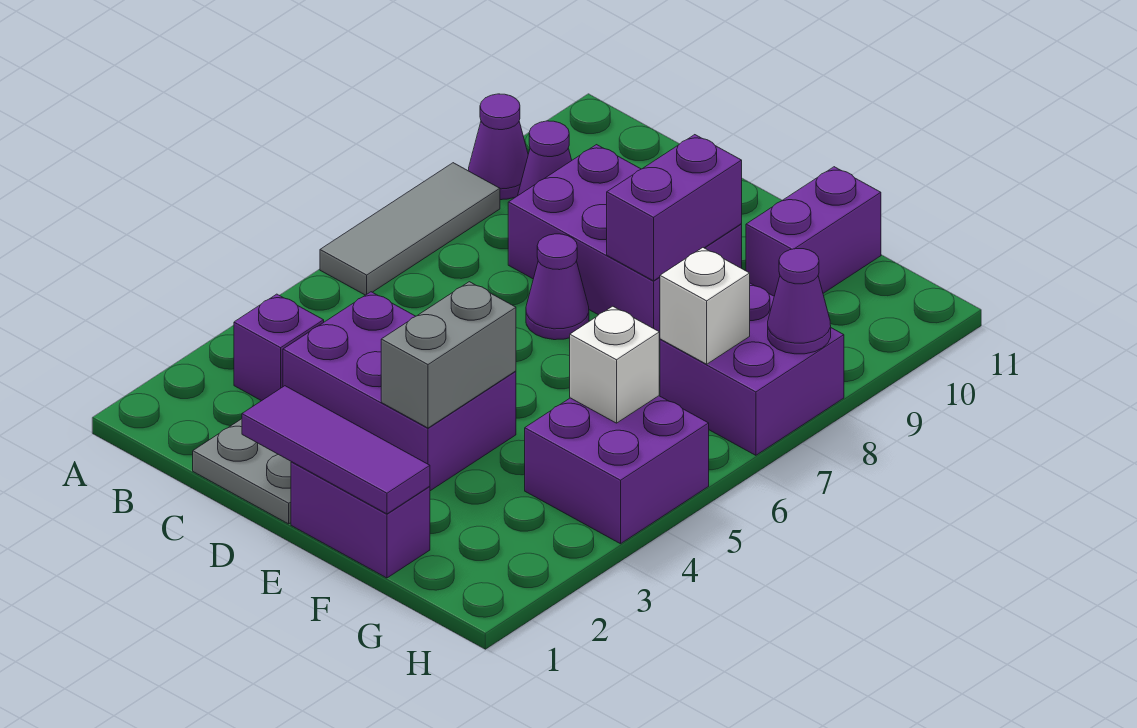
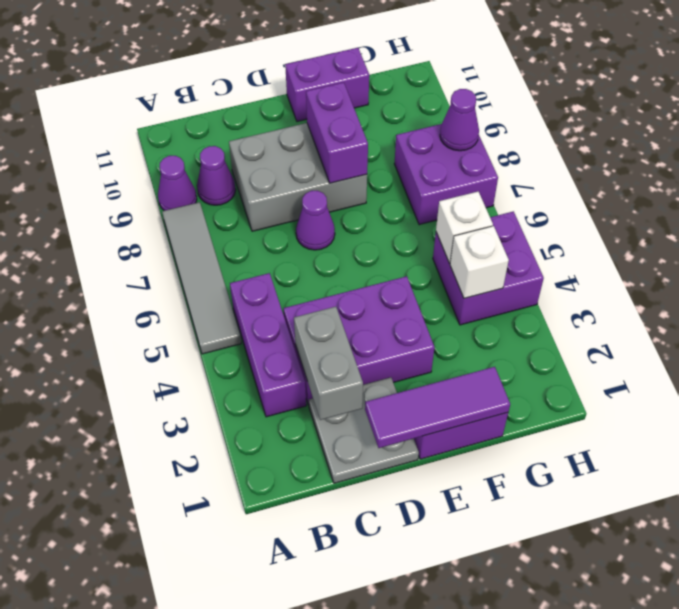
grey tile A6:A8 level 1 -> grey tile A5:A8 level 1
purple brick B3 level 1 -> purple brick B3:B5 level 1
purple brick C8:E9 level 1 -> grey brick C8:E9 level 1
grey brick E3:E4 level 2 -> grey brick C2:C3 level 2
purple brick F10:F11 level 1 -> purple brick E11:F11 level 1
white brick G7 level 2 -> white brick G4 level 2

